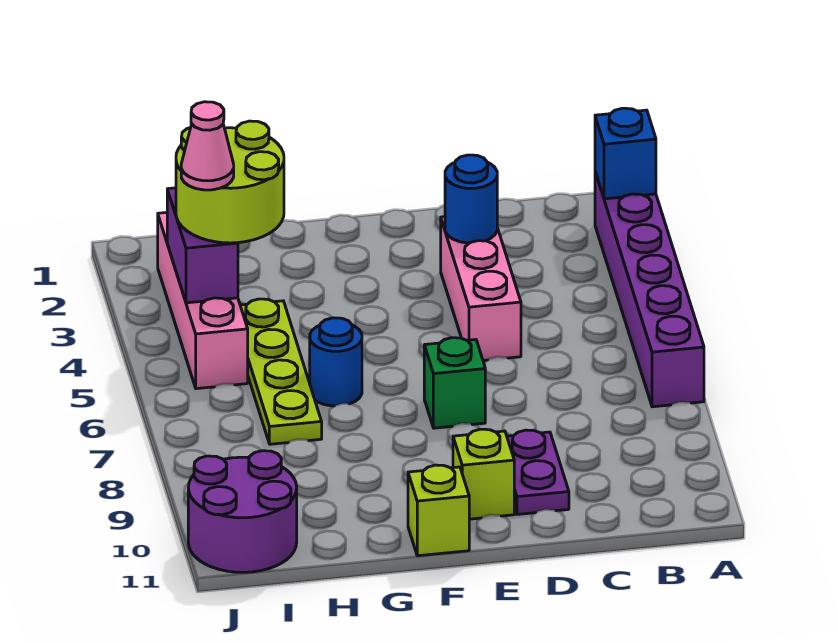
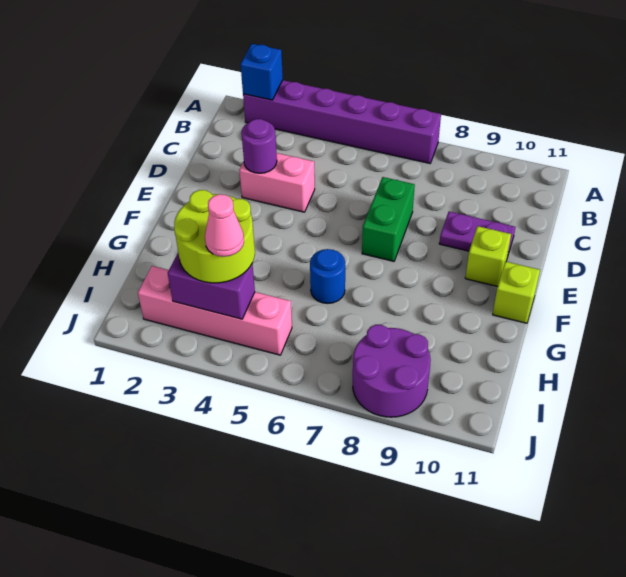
pink brick D3:D5 level 1 -> pink brick D3:D4 level 1
blue round brick D3 level 2 -> purple round brick D3 level 2
green brick E7 level 1 -> green brick D7:E7 level 1
lime plate H4:H7 level 1 -> none
purple round brick I10:J11 level 1 -> purple round brick I8:J9 level 1

